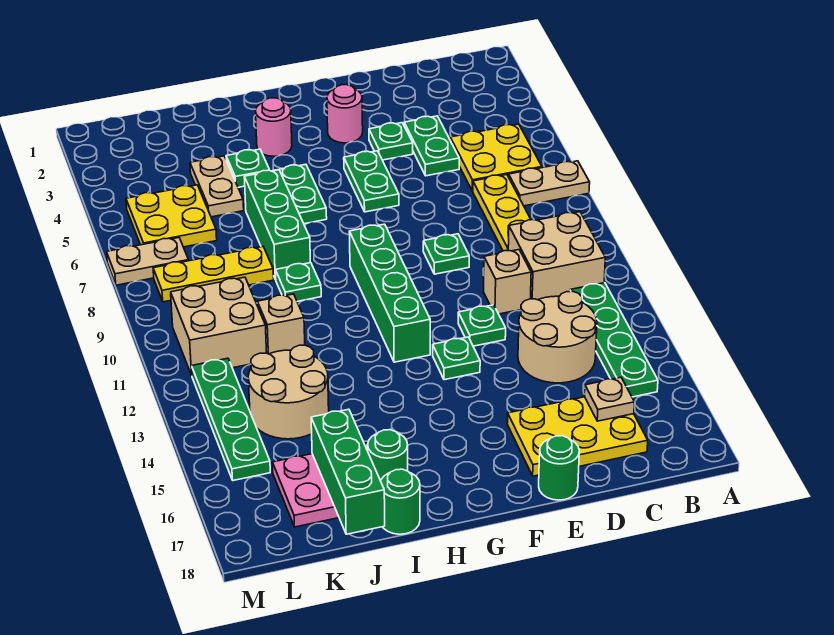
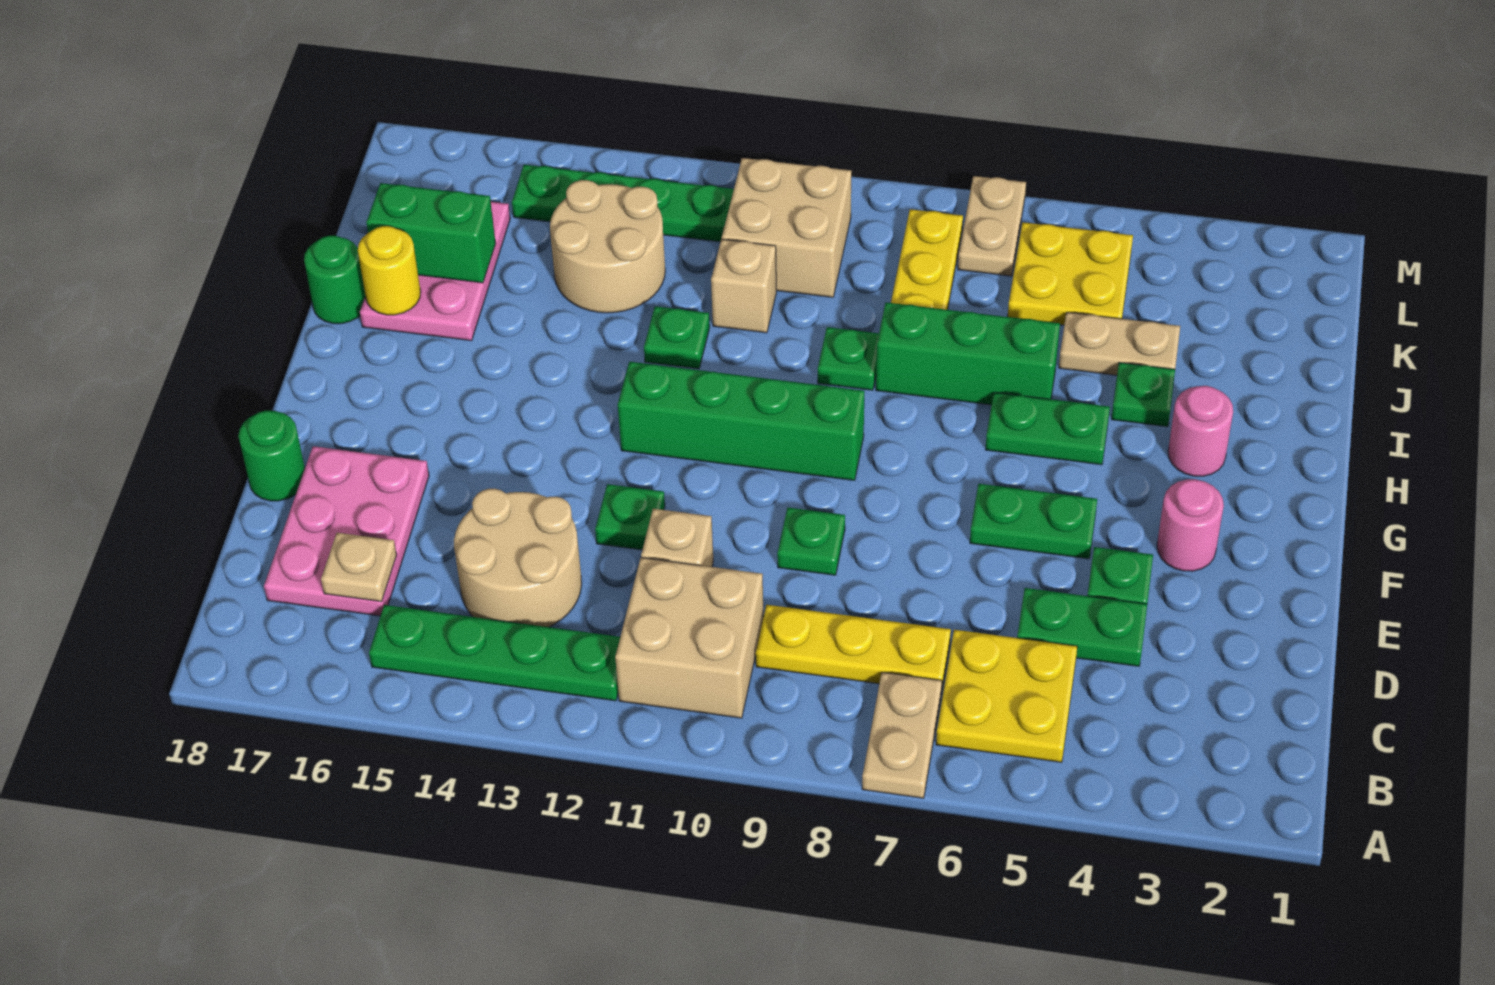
yellow plate C16:E17 level 1 -> pink plate C16:E17 level 1
green plate F13 level 1 -> green plate I12 level 1
green round brick I17 level 2 -> yellow round brick I17 level 2
green brick J16:J18 level 2 -> green brick J16:J17 level 2

